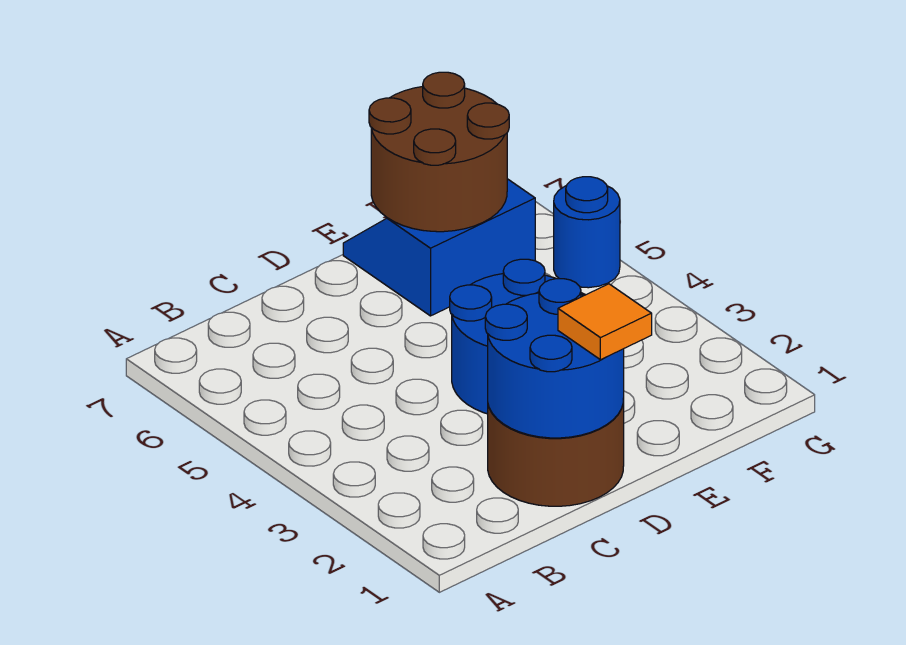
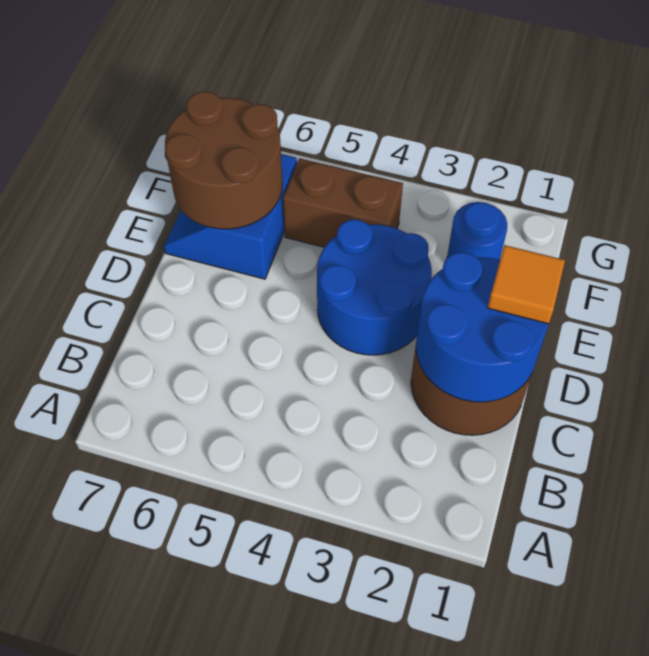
none -> brown brick F4:F5 level 1
blue round brick G5 level 1 -> blue round brick F2 level 1

